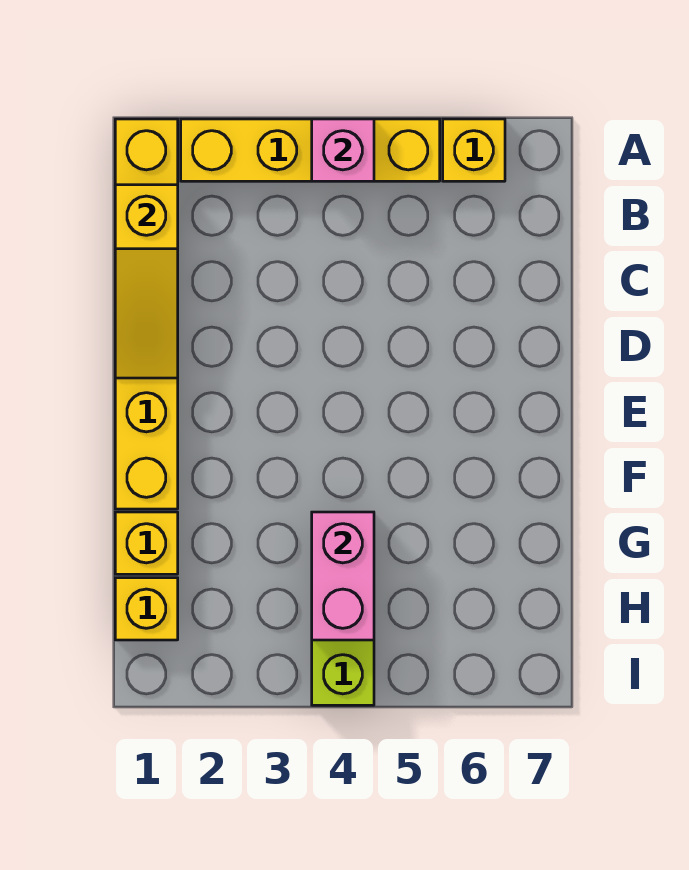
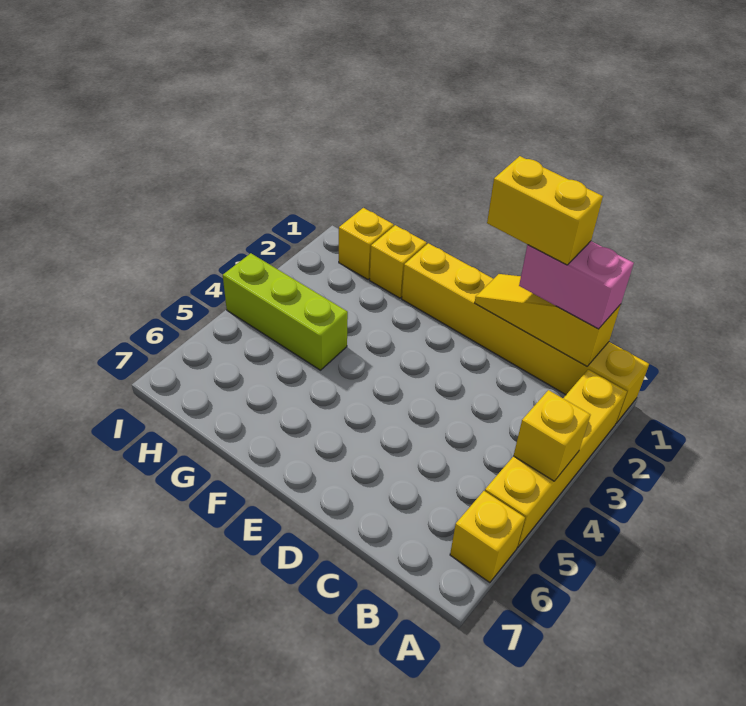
pink brick A4 level 2 -> yellow brick A4 level 2
none -> yellow brick C1:D1 level 4
pink brick G4:H4 level 2 -> pink brick B1:C1 level 3

